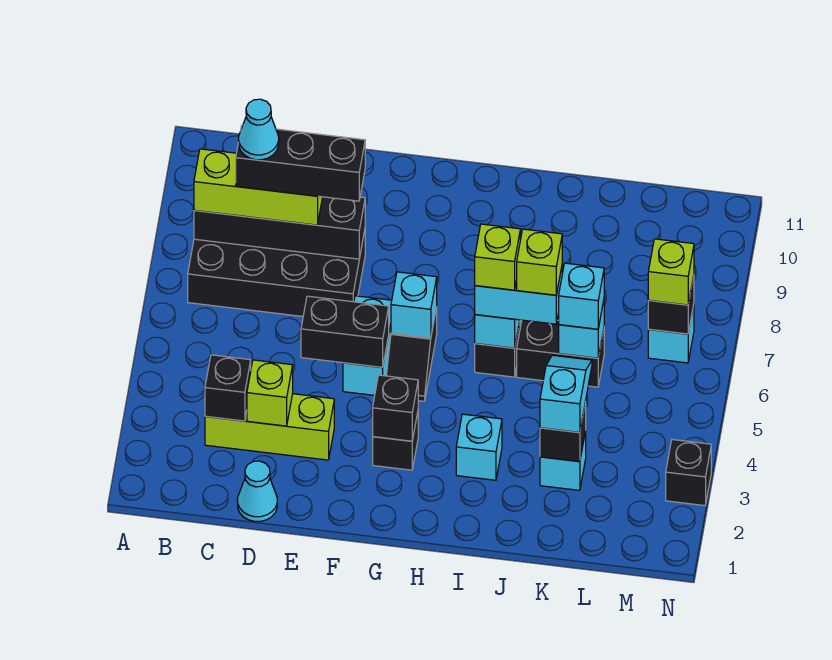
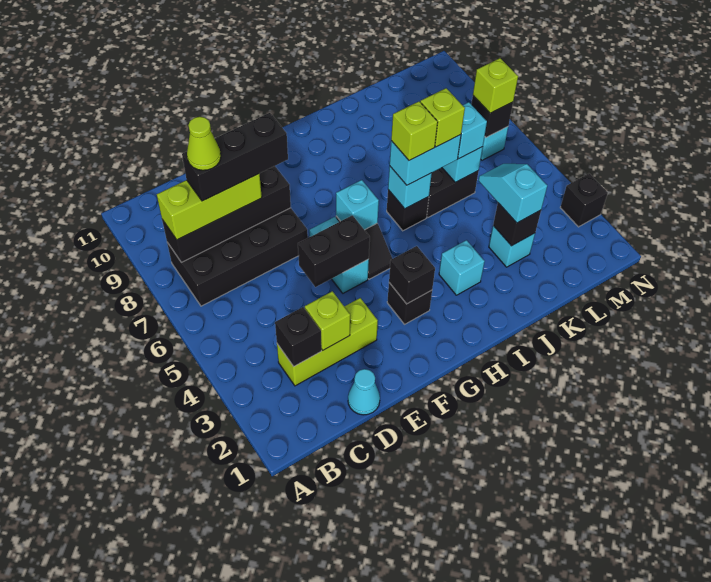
cyan cone C8 level 5 -> lime cone C8 level 5

